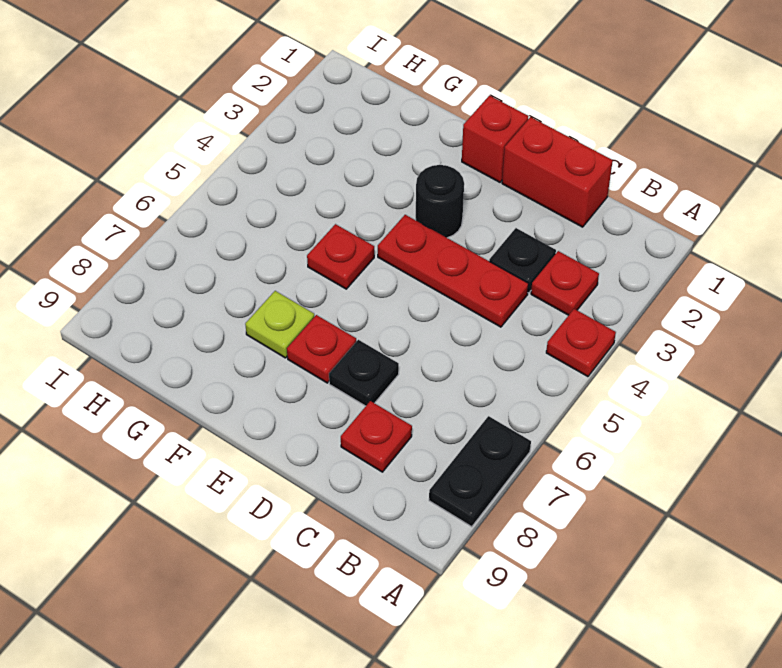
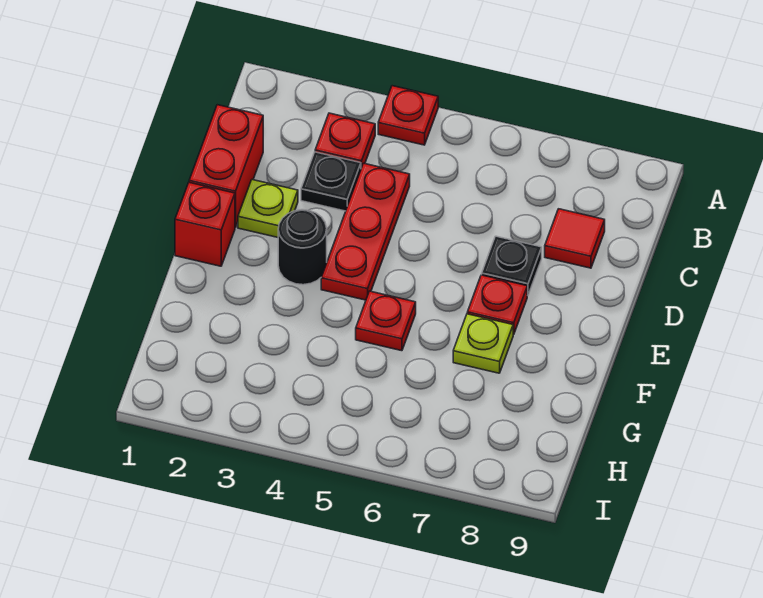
black plate A7:A8 level 1 -> none
red plate C8 level 1 -> red tile C8 level 1
none -> lime plate D2 level 1

